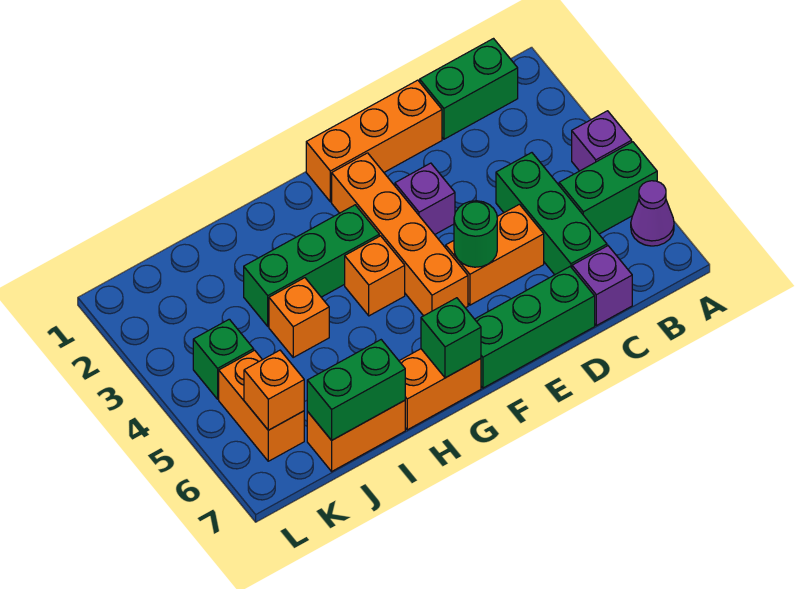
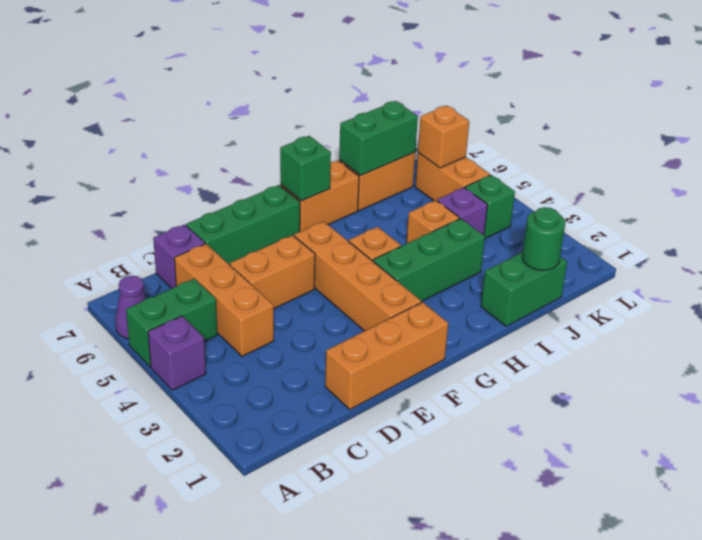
green brick B1:C1 level 1 -> green brick I1:J1 level 1
green brick C4:C6 level 1 -> orange brick C4:C6 level 1
purple brick E3 level 1 -> purple brick J4 level 1
green round brick E5 level 2 -> green round brick J1 level 2

